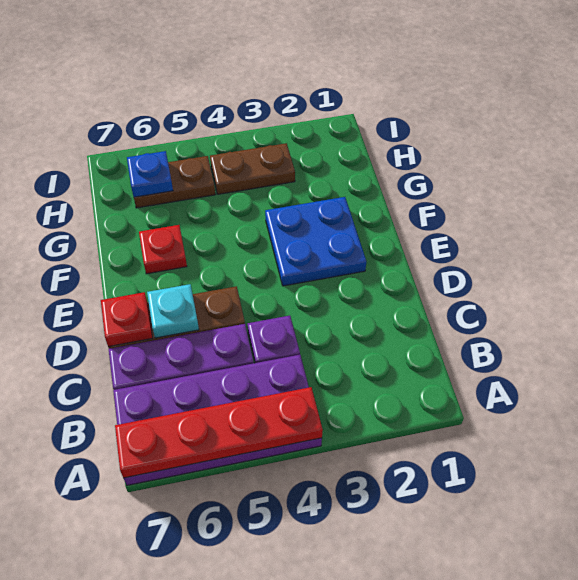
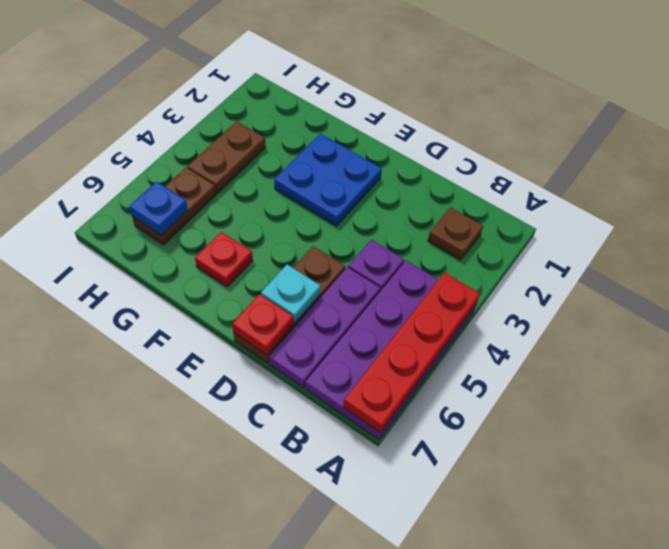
none -> brown plate B2 level 1

